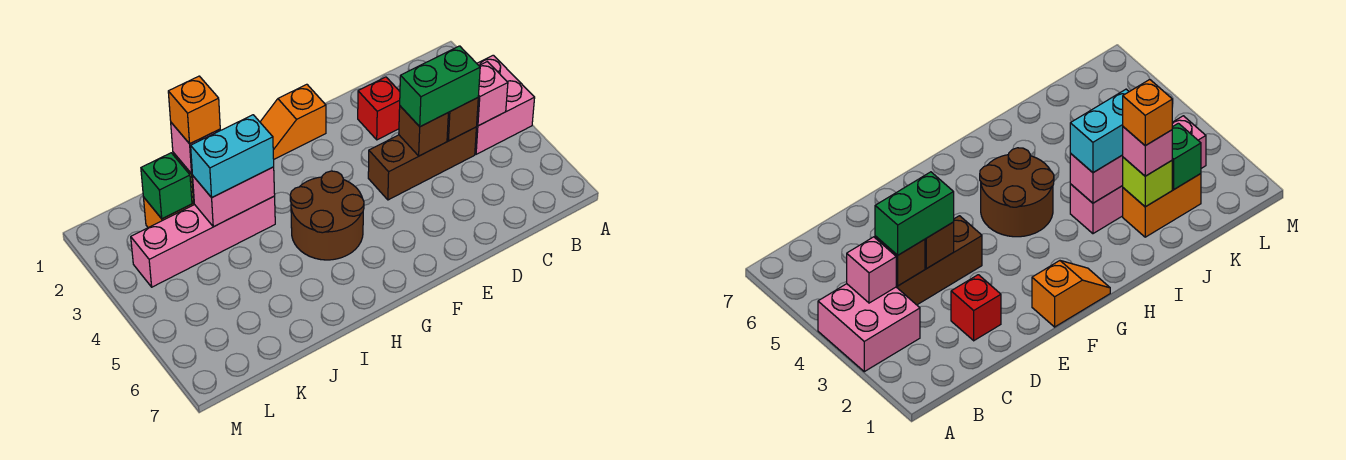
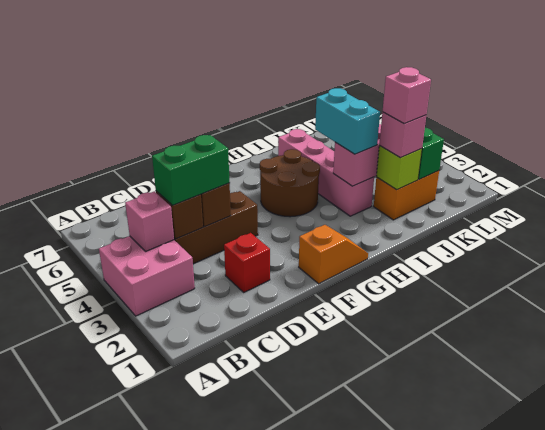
pink brick I3:L3 level 1 -> pink brick I3:I6 level 1
cyan brick I3:J3 level 3 -> cyan brick I3:I4 level 3
orange brick J2 level 4 -> pink brick J2 level 4

